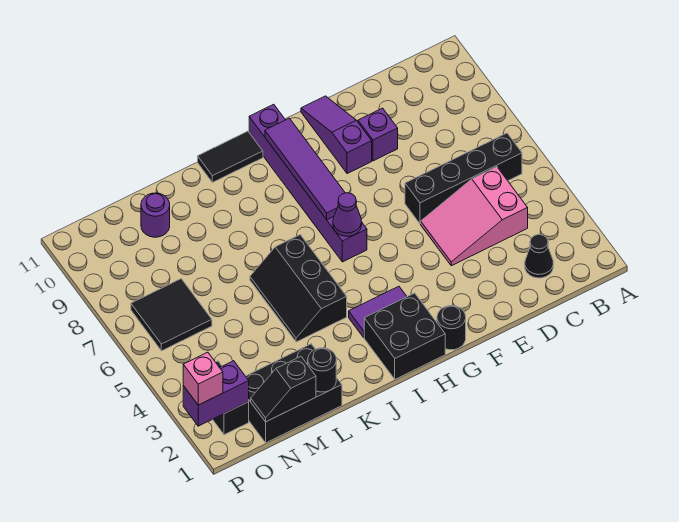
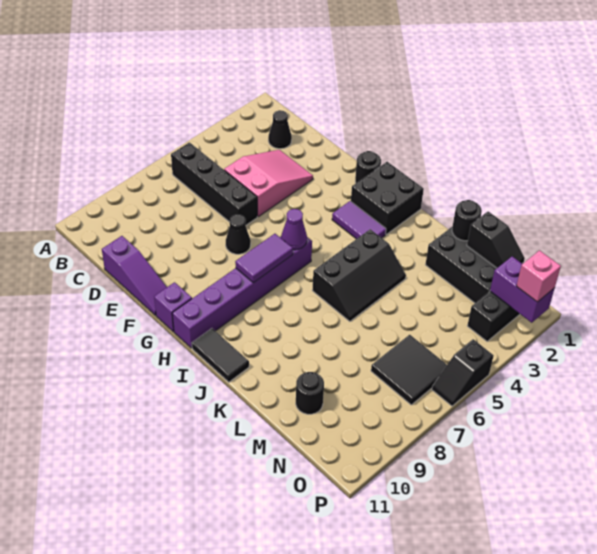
pink slope C4:E5 level 1 top C -> pink slope D3:E5 level 1 top 5
purple brick E9 level 1 -> purple brick G11 level 1
none -> black cone F7 level 1
purple slope F9:F11 level 1 top 9 -> purple slope D11:F11 level 1 top D
purple tile H7:H10 level 2 -> purple tile H7:H8 level 2
purple round brick M10 level 1 -> black round brick M10 level 1
none -> black slope P5:P6 level 1 top 5

